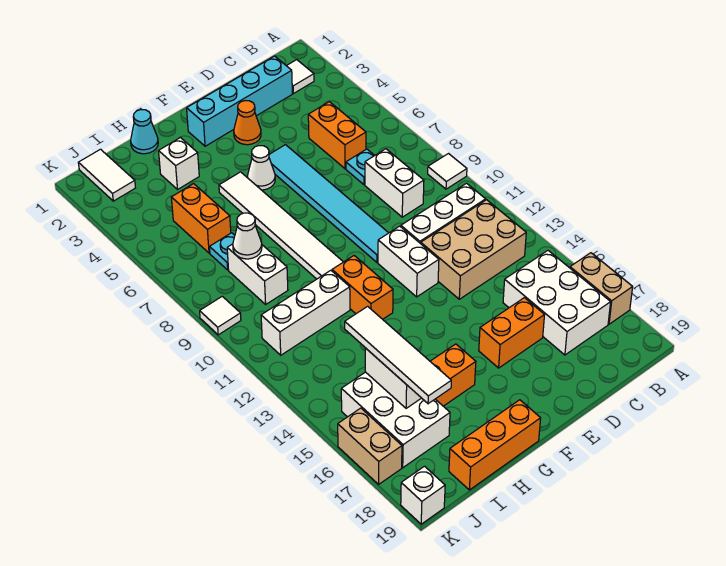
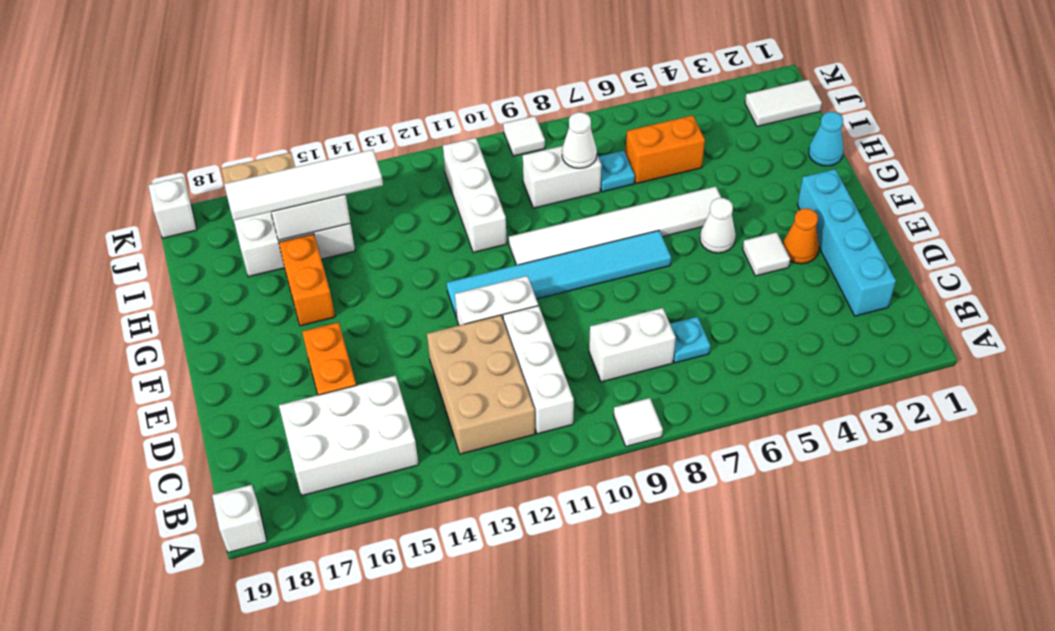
tan brick A16:A17 level 1 -> none
white tile B2 level 1 -> white tile E4 level 1
orange brick C5:C6 level 1 -> none
cyan tile E5:E10 level 1 -> cyan tile F7:F12 level 1
orange brick G11:G12 level 1 -> none
orange brick G19:I19 level 1 -> none
white brick H3 level 1 -> white brick A19 level 1

